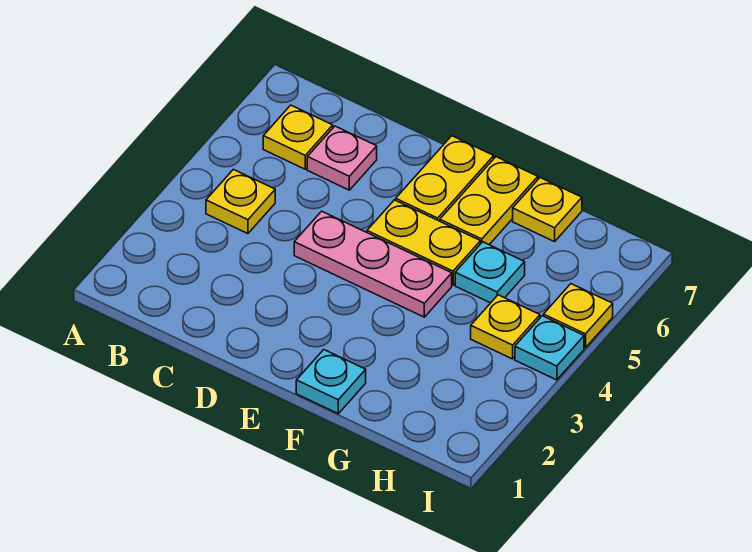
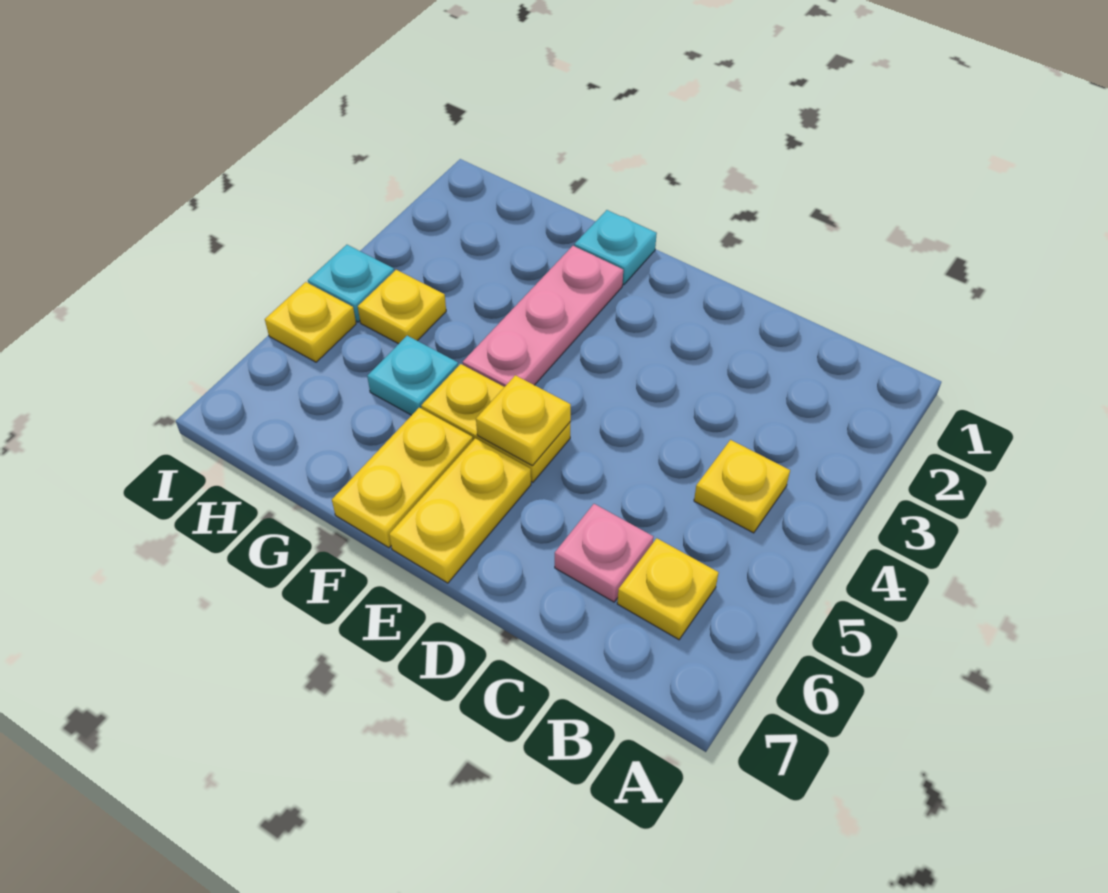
pink plate D4:F4 level 1 -> pink plate F2:F4 level 1
yellow plate G7 level 1 -> yellow plate E5 level 2

